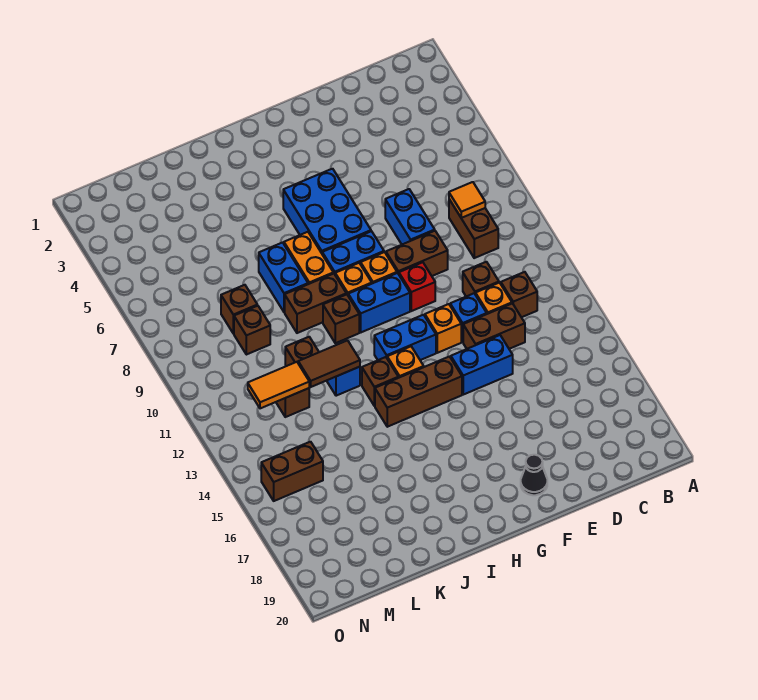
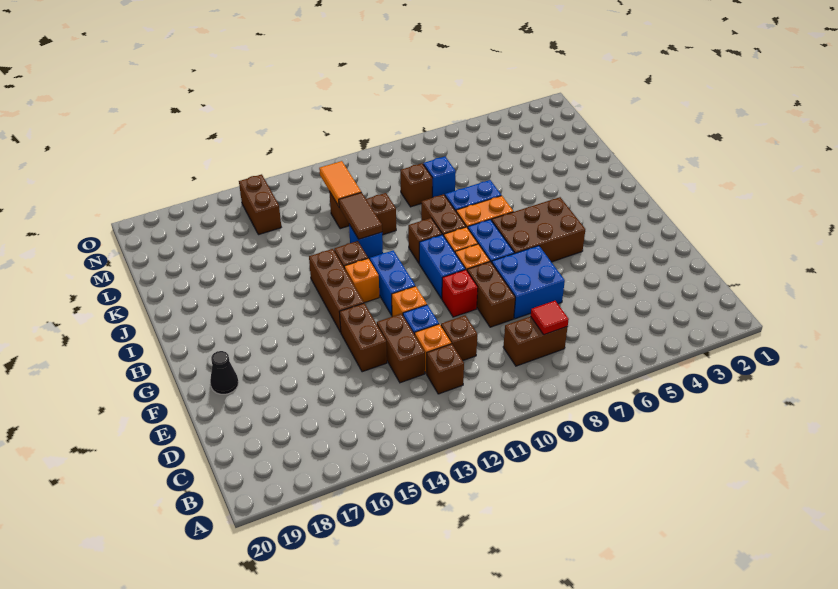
orange tile C8 level 2 -> red tile C8 level 2
blue brick E7:E8 level 1 -> blue brick E7:F8 level 1
blue brick E14:F14 level 1 -> brown brick E14:F14 level 1
blue brick G5:H7 level 1 -> brown brick G5:H7 level 1
brown brick L8 level 1 -> blue brick L8 level 1

